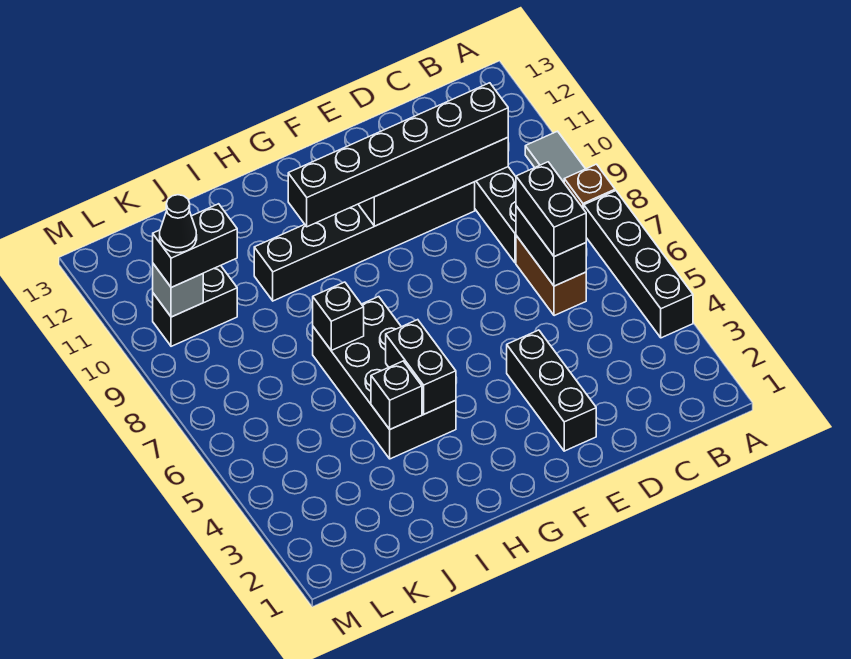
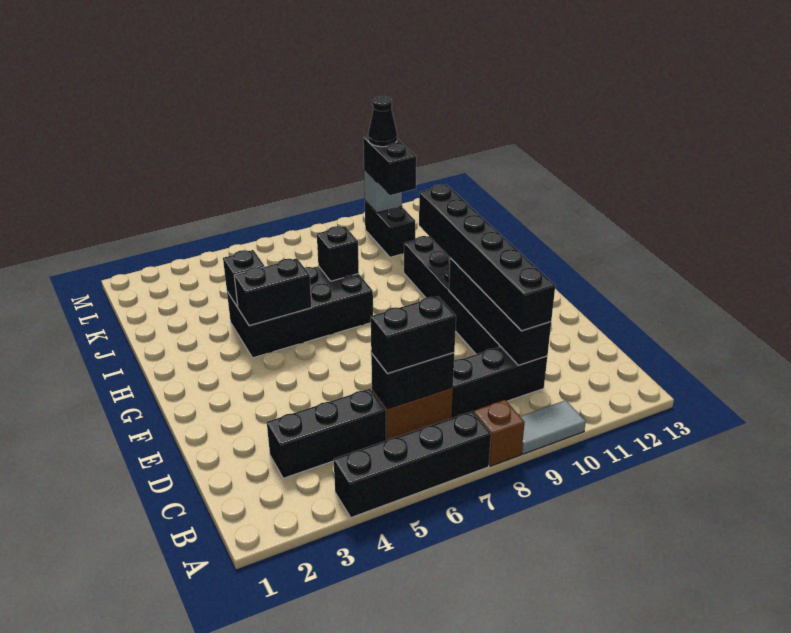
black brick E2:E4 level 1 -> black brick C3:C5 level 1

